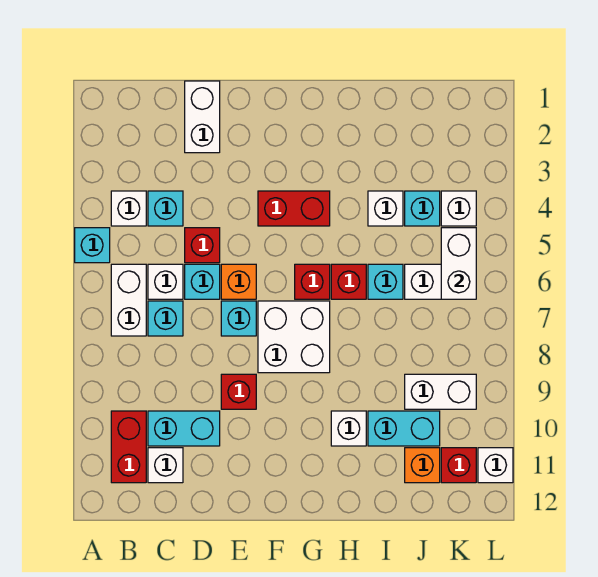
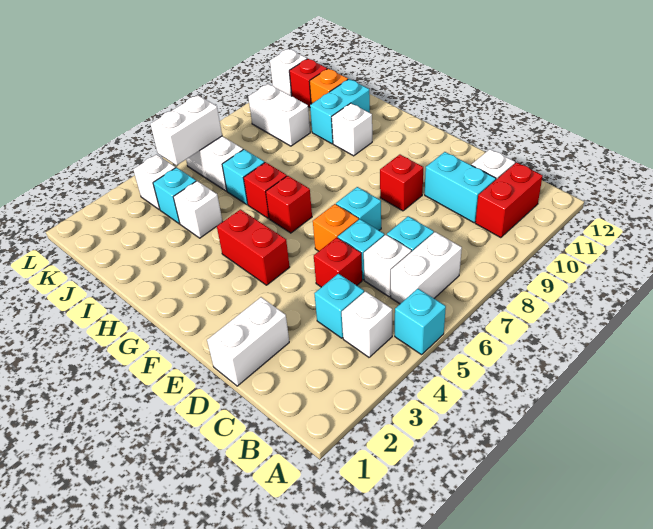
white brick F7:G8 level 1 -> none
cyan brick I10:J10 level 1 -> cyan brick I10:I11 level 1

